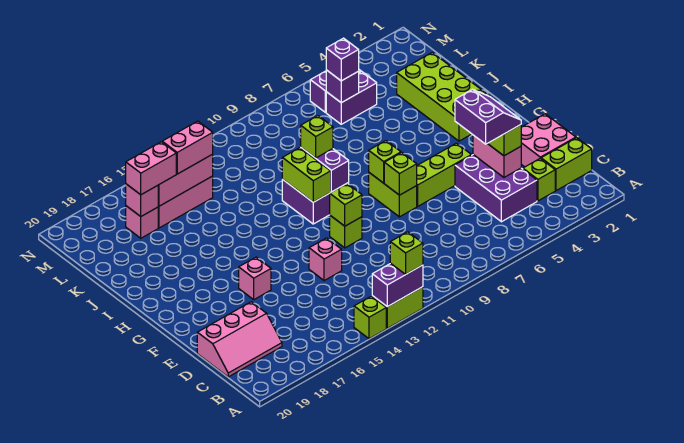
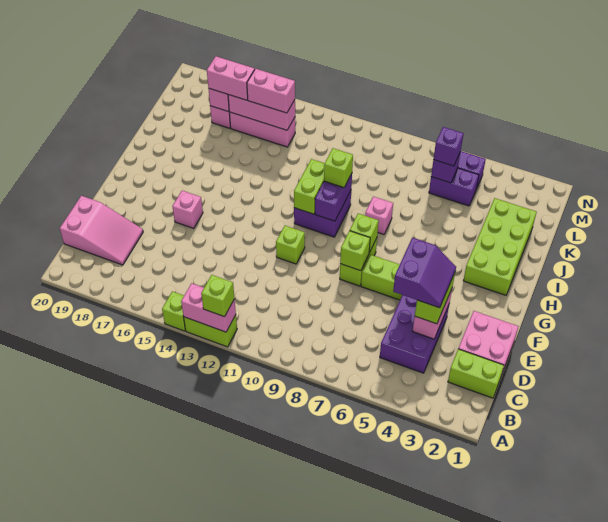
purple brick A12:A13 level 2 -> pink brick A12:A13 level 2
lime brick C3 level 1 -> none
pink slope C18:D20 level 1 top D -> pink slope C18:D20 level 1 top 20
pink brick E13 level 1 -> pink brick I8 level 1
lime brick F11 level 2 -> none

